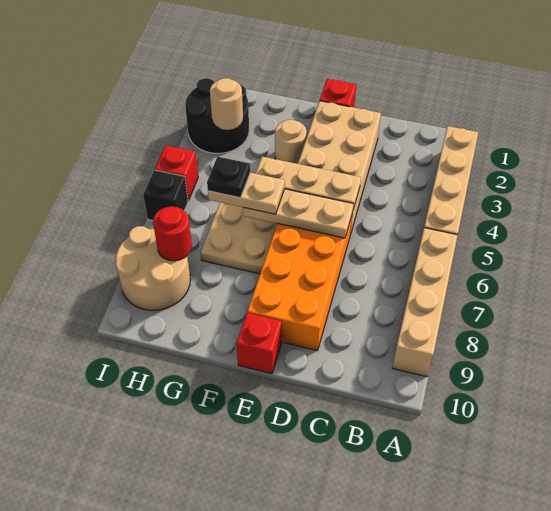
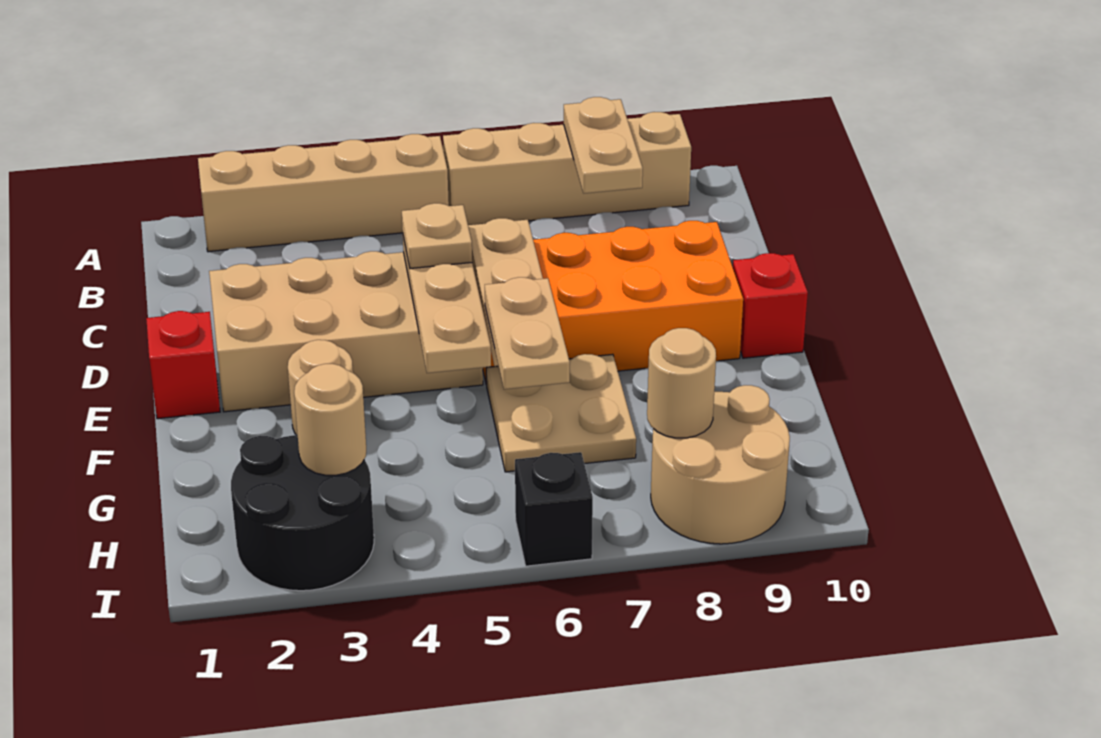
none -> tan plate A8:B8 level 2
none -> tan plate D5 level 3
black plate G6 level 4 -> none
red round brick H8 level 2 -> tan round brick H8 level 2
red brick I5 level 1 -> none

